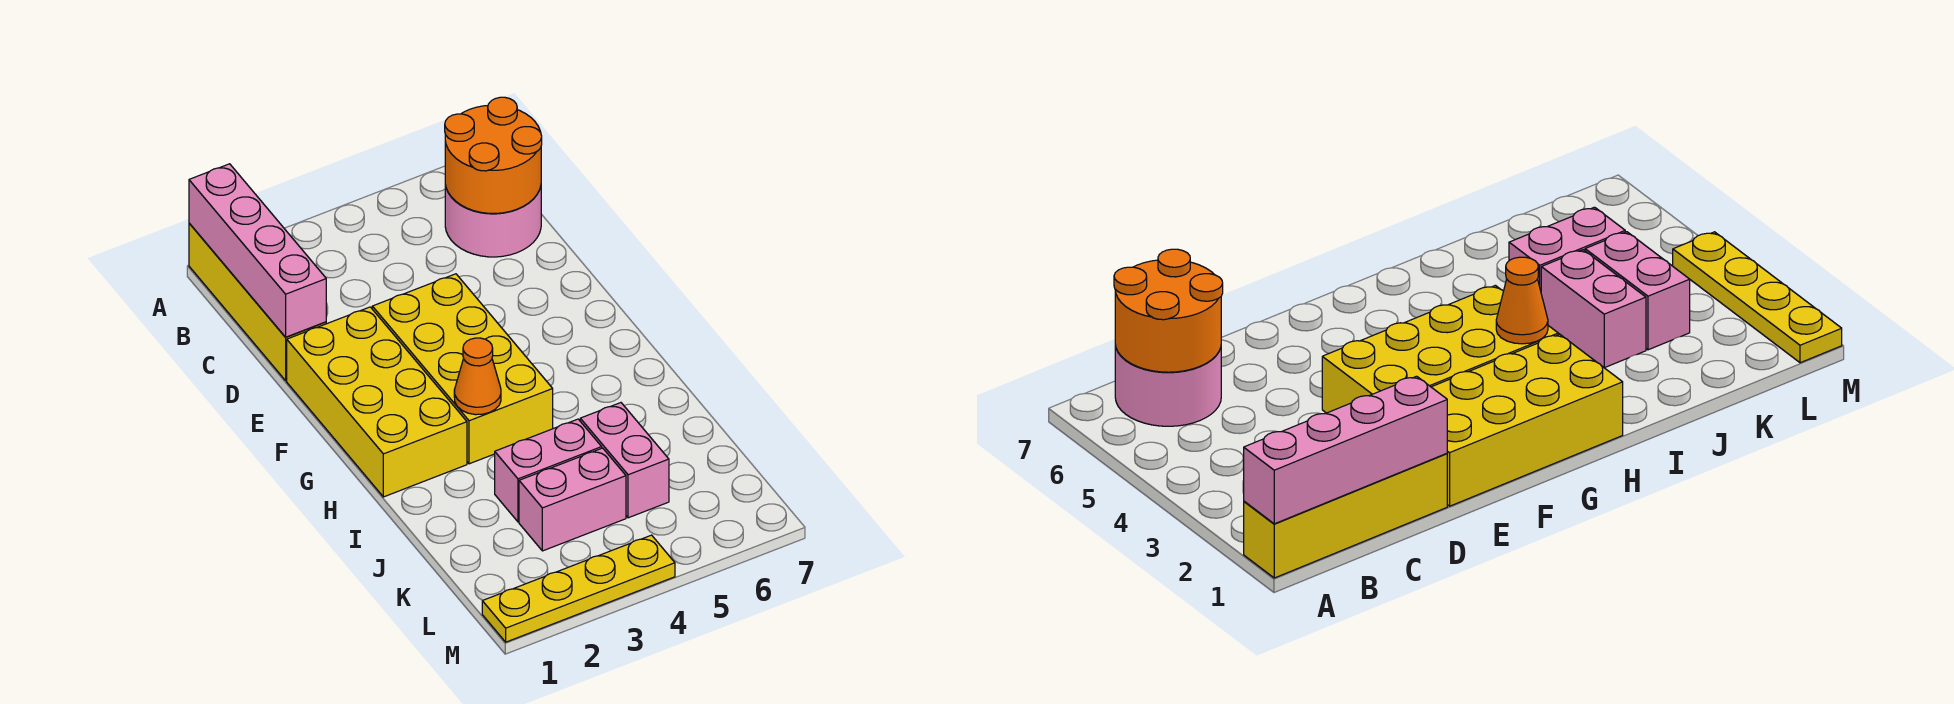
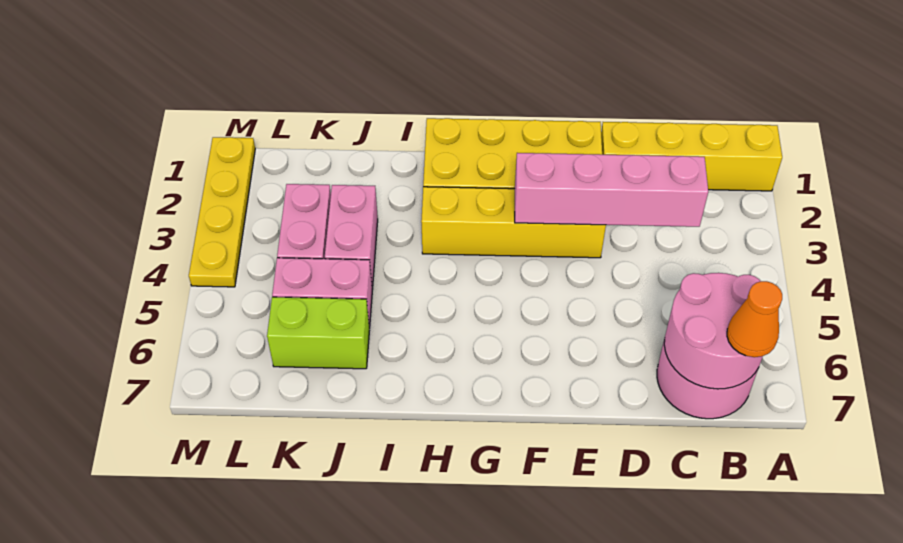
pink brick A1:D1 level 2 -> pink brick C3:F3 level 2
orange round brick B6:C7 level 2 -> pink round brick B6:C7 level 2
yellow brick E3:H4 level 1 -> yellow brick E3:H3 level 1
orange cone H3 level 2 -> orange cone B7 level 3
none -> lime brick J6:K6 level 1

